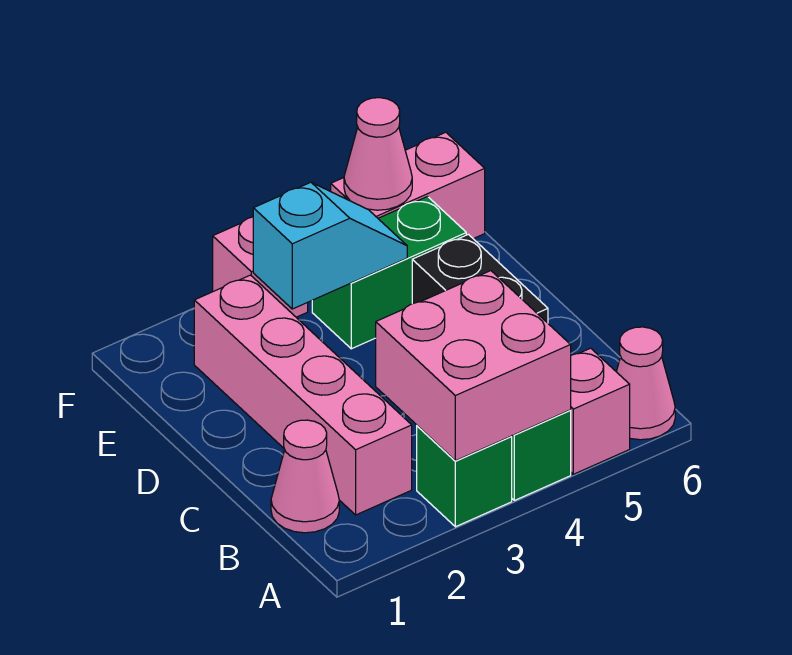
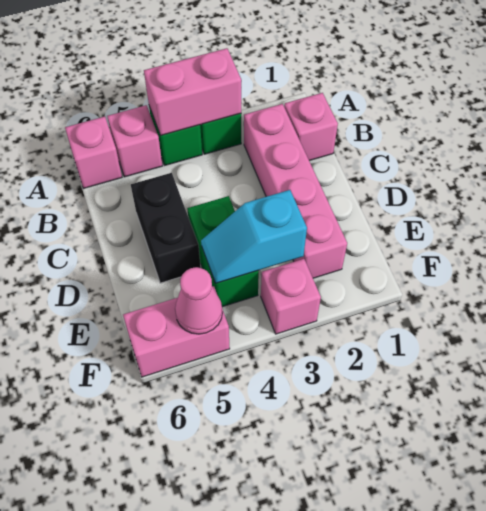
pink brick A3:B4 level 2 -> pink brick A3:A4 level 2
pink cone A6 level 1 -> pink brick A6 level 1
pink cone B1 level 1 -> pink brick B1 level 1
green brick E4:E5 level 1 -> green brick D4:E4 level 1

